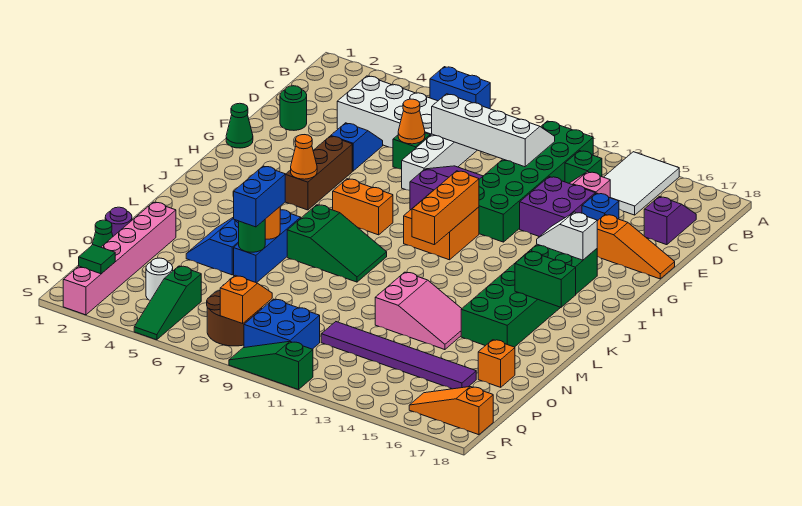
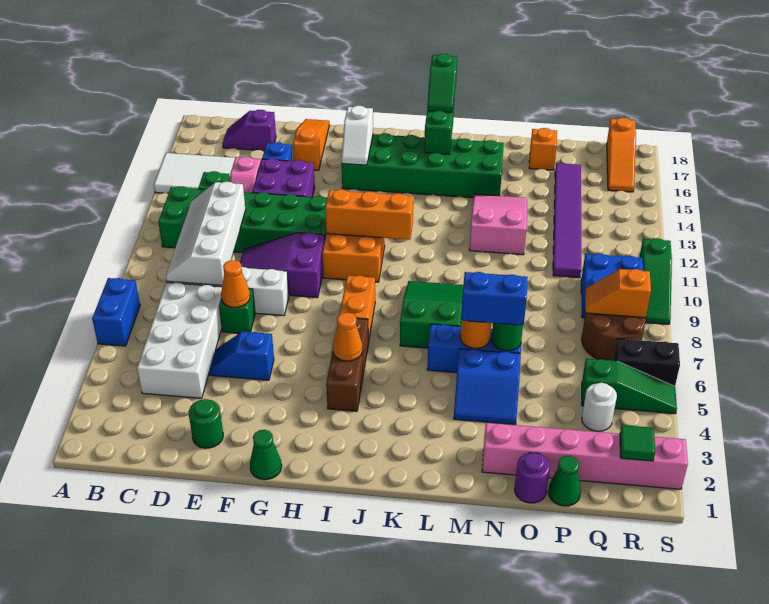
brown brick G5:I5 level 1 -> brown brick I4:I6 level 1
none -> green slope K17:K18 level 3 top 18
none -> black brick R6:S6 level 1

